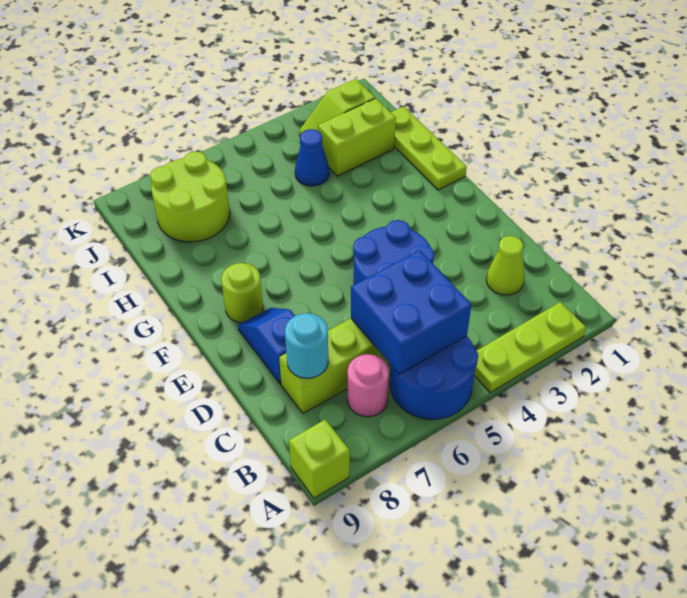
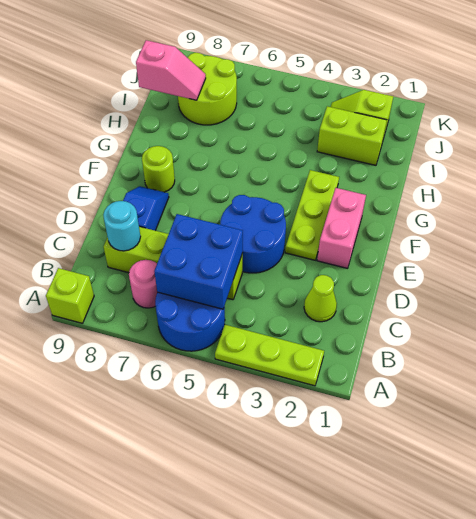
none -> pink brick E2:F2 level 1
lime plate G1:I1 level 1 -> lime plate E3:G3 level 1
blue cone I4 level 1 -> none
none -> pink slope I8:I9 level 2 top 9

